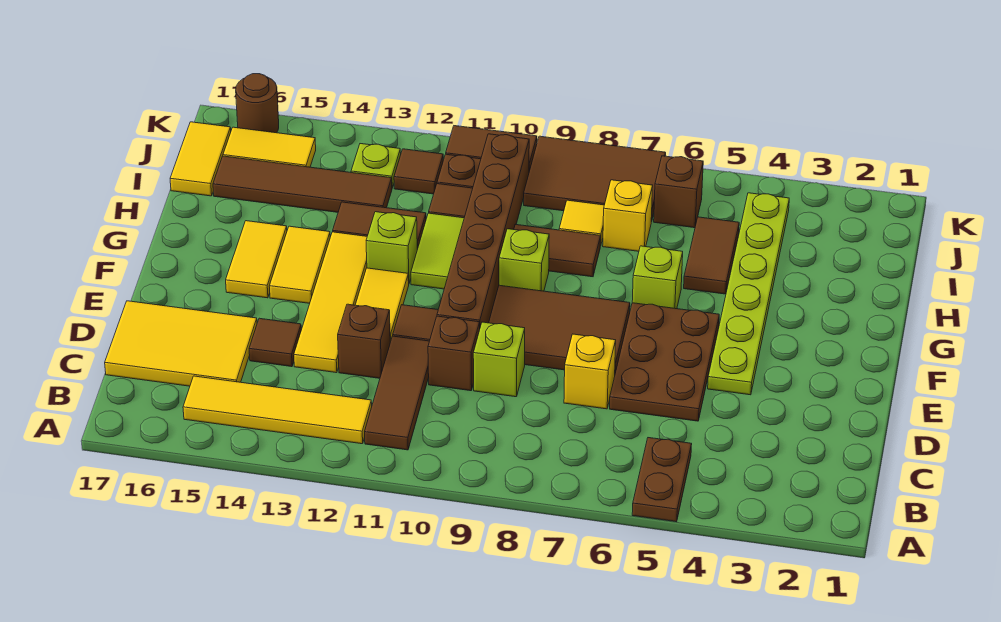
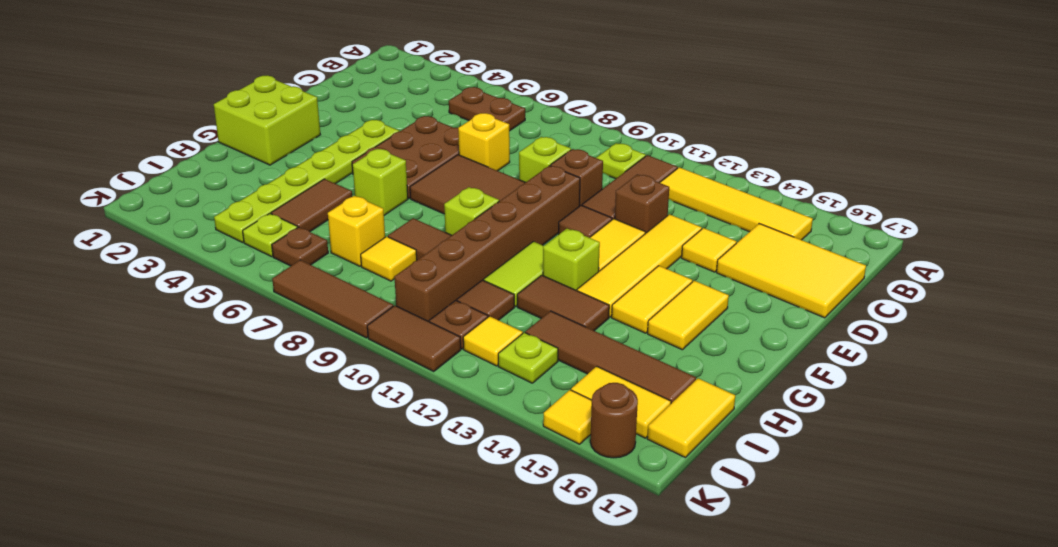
brown plate A5:B5 level 1 -> brown plate B5:B6 level 1
none -> lime plate B10 level 1
brown tile D14 level 1 -> yellow tile D14 level 1
none -> lime brick F1:G2 level 1
none -> lime plate J5 level 1
brown brick J6 level 1 -> brown plate J6 level 1
brown tile J7:K9 level 1 -> brown tile K7:K9 level 1
brown tile J12 level 1 -> yellow tile J12 level 1
none -> yellow tile K15 level 1

